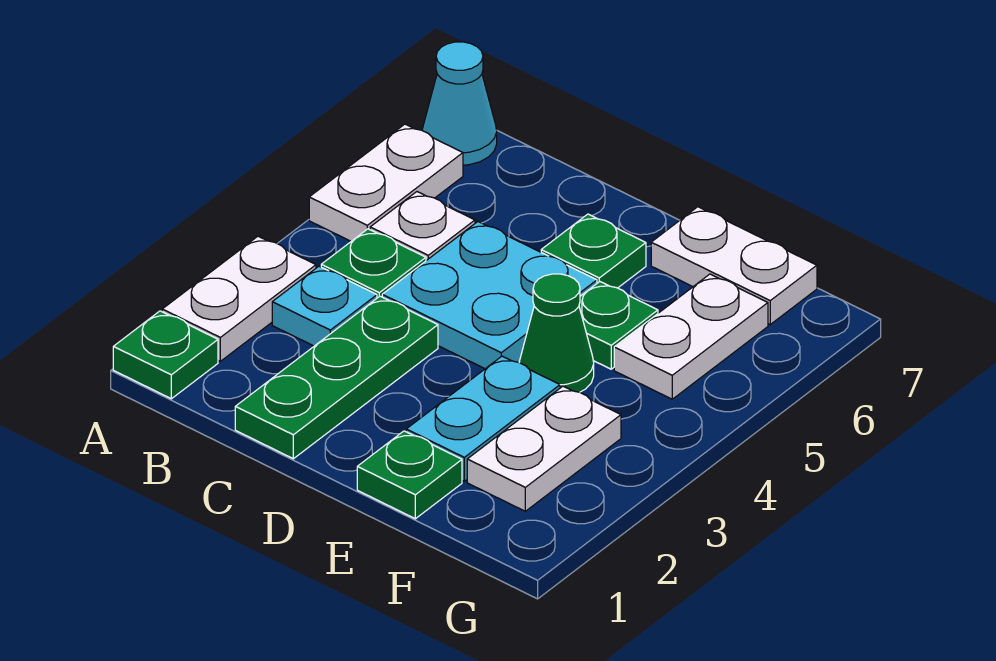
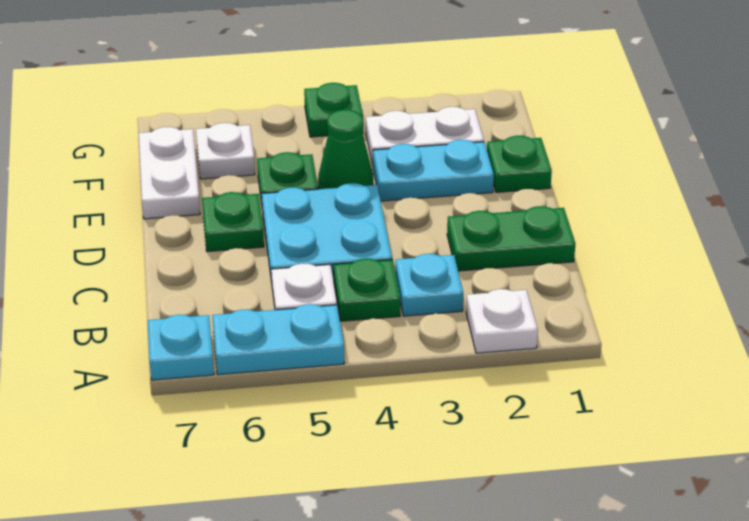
green plate A1 level 1 -> green plate G4 level 1
white plate A2:A3 level 1 -> white plate A2 level 1
white plate A5:A6 level 1 -> cyan plate A5:A6 level 1
cyan cone A7 level 1 -> cyan plate A7 level 1
green plate C1:C3 level 1 -> green plate C1:C2 level 1
white plate F5:F6 level 1 -> white plate F6 level 1

